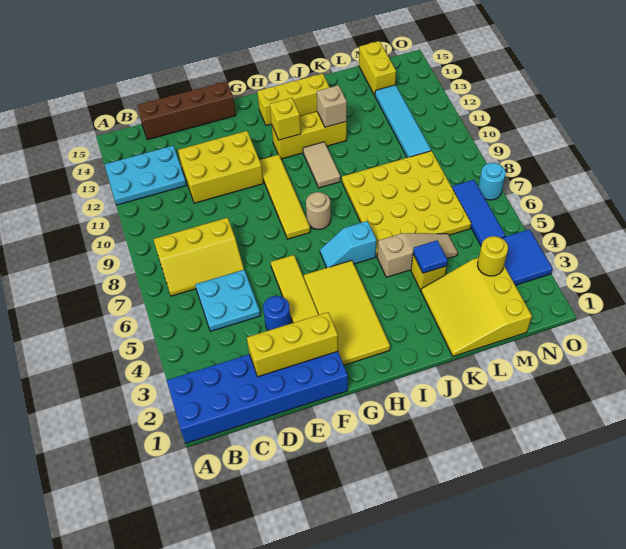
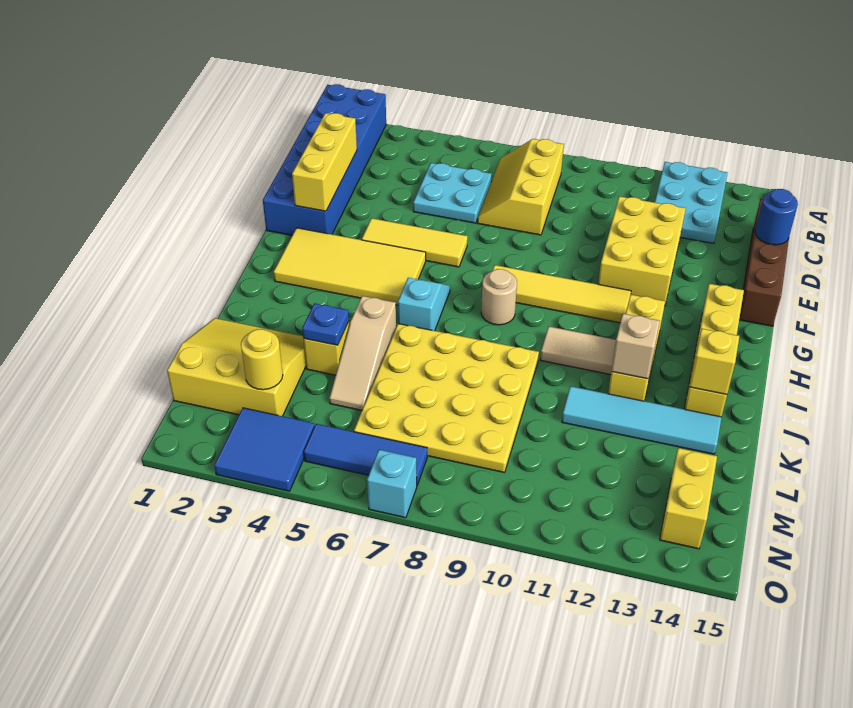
blue round brick E4 level 1 -> blue round brick D15 level 2
yellow brick H12 level 2 -> yellow brick J14 level 2
yellow brick H14:J14 level 1 -> yellow brick G14:J14 level 1
blue tile K4 level 2 -> blue plate K4 level 2
cyan tile M10:M13 level 1 -> cyan tile K11:K14 level 1
yellow brick M14:M15 level 1 -> yellow brick M14:N14 level 1
cyan round brick O7 level 1 -> cyan brick O7 level 1

